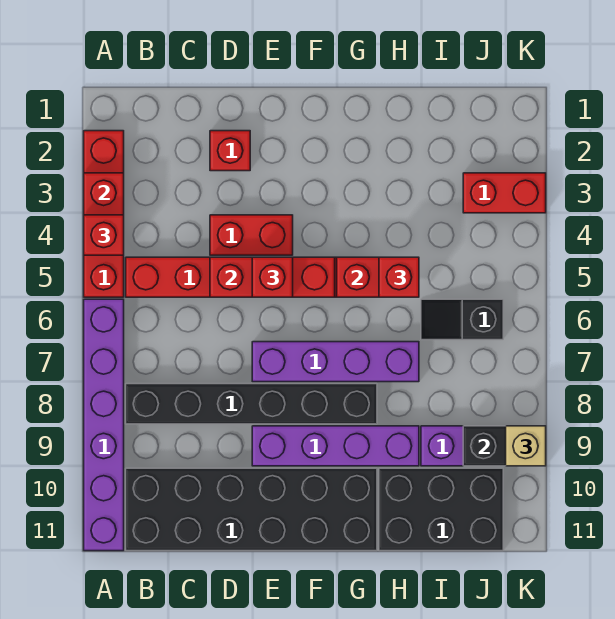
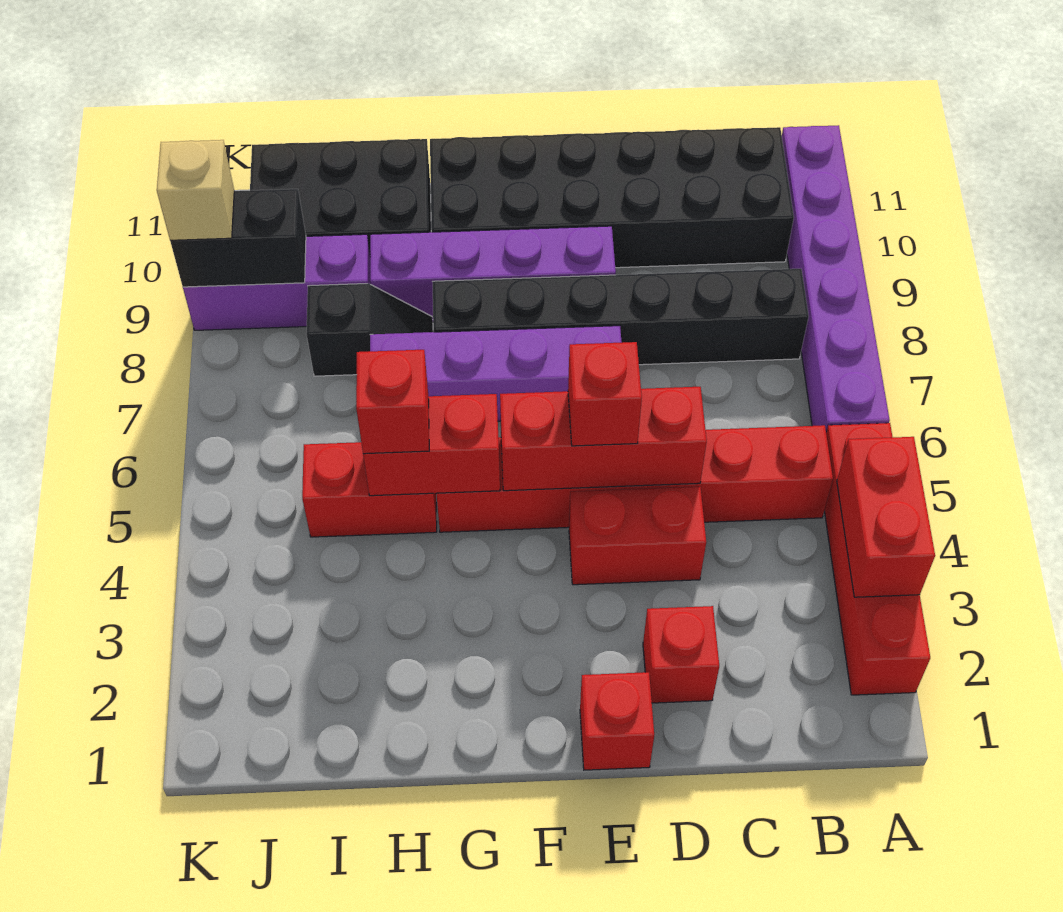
red brick A4 level 3 -> red brick E1 level 1
black slope I6:J6 level 1 top J -> black slope H8:I8 level 1 top I
red brick J3:K3 level 1 -> red brick H5:I5 level 1

